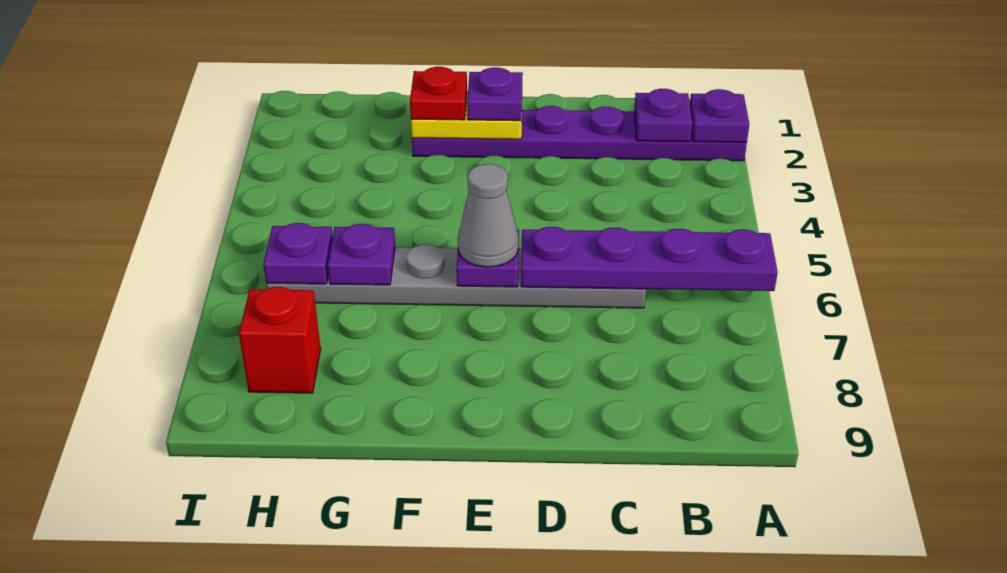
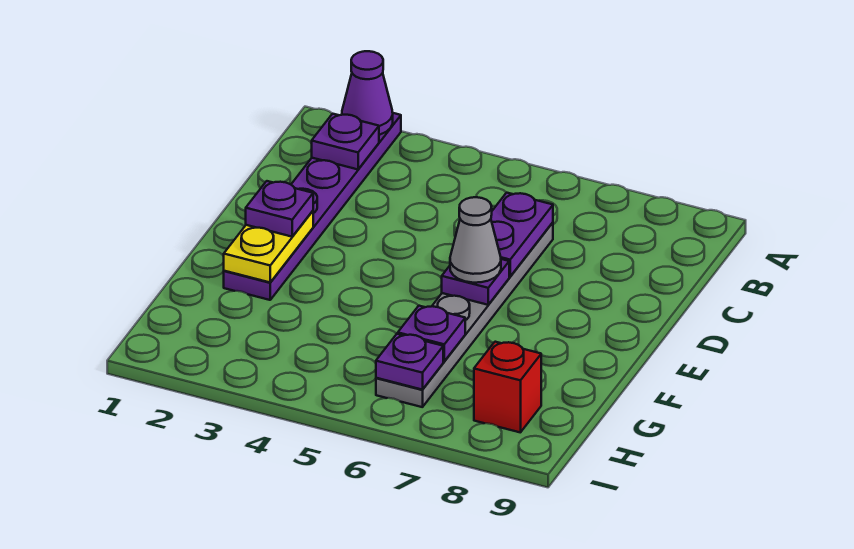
purple plate A2 level 2 -> purple cone A2 level 2
purple plate A6:D6 level 2 -> purple plate C6:D6 level 2
red plate F2 level 3 -> none

